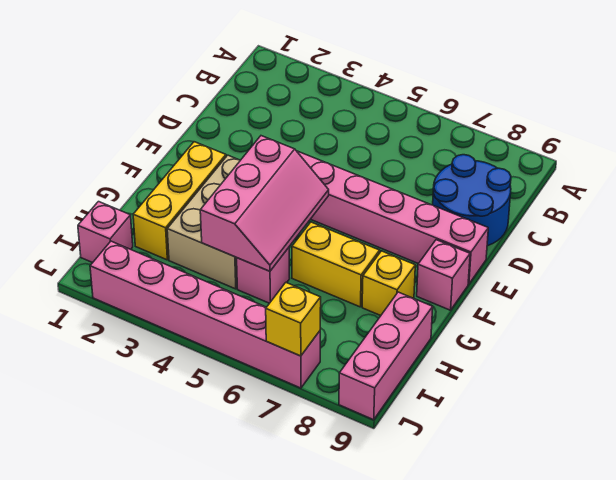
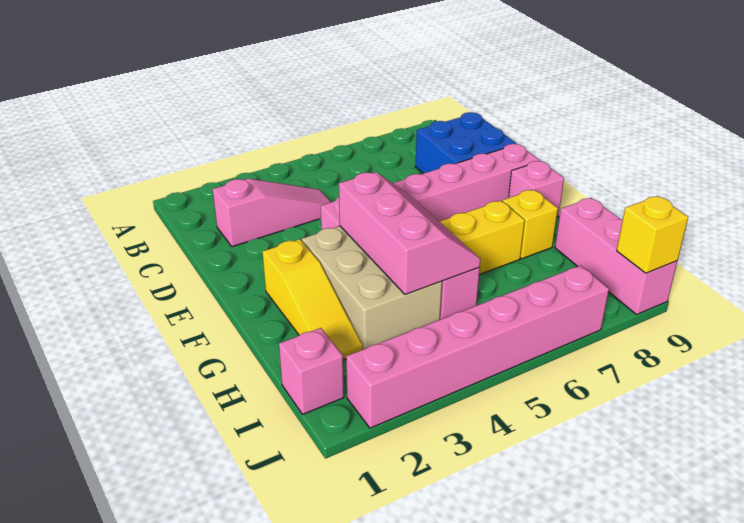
none -> pink slope C2:C4 level 1 top 2
blue round brick C8:D9 level 1 -> blue brick C8:D9 level 1
yellow brick F2:H2 level 1 -> yellow slope F2:H2 level 1 top F
yellow brick J7 level 2 -> yellow brick J9 level 2

